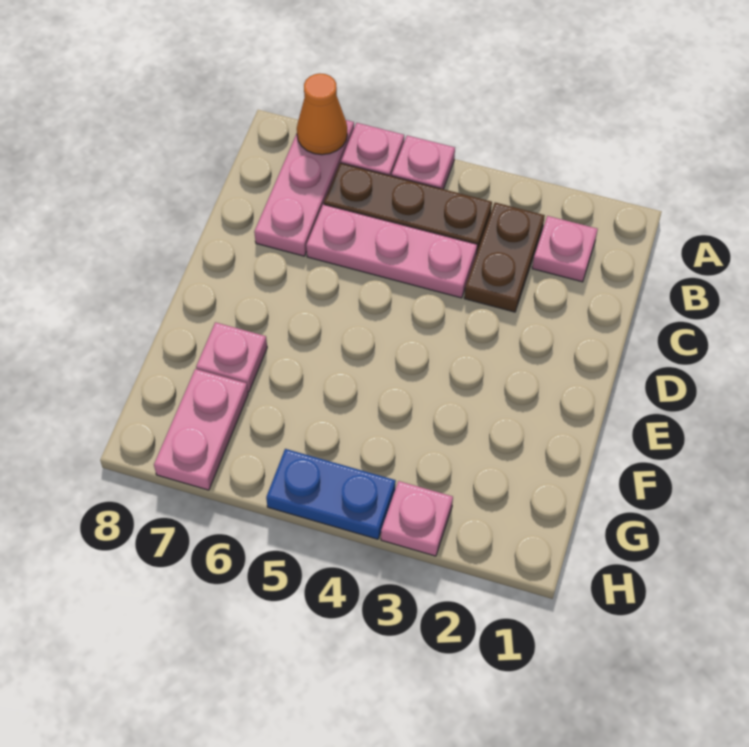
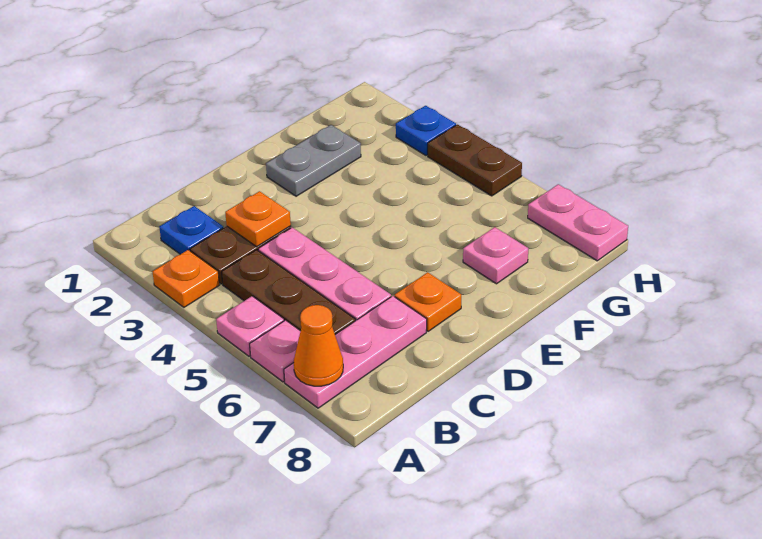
none -> orange plate A3 level 1
pink plate B2 level 1 -> blue plate B2 level 1
none -> orange plate C3 level 2
none -> orange plate D7 level 1
none -> grey plate E2:F2 level 1
pink plate G7:H7 level 1 -> pink plate H7:H8 level 1
pink plate H3 level 1 -> blue plate H3 level 1
blue plate H4:H5 level 1 -> brown plate H4:H5 level 1

